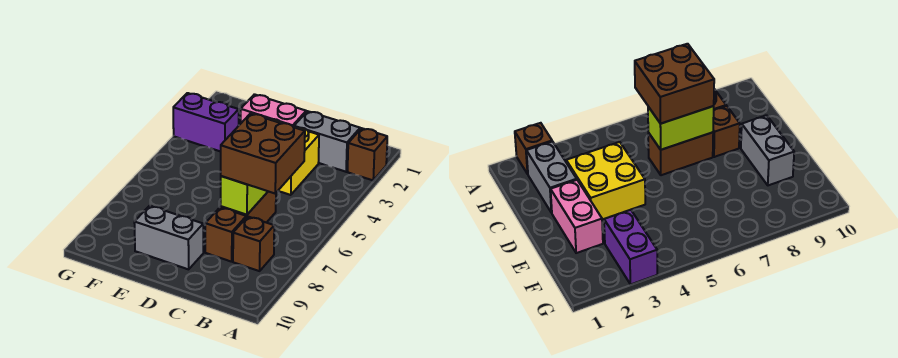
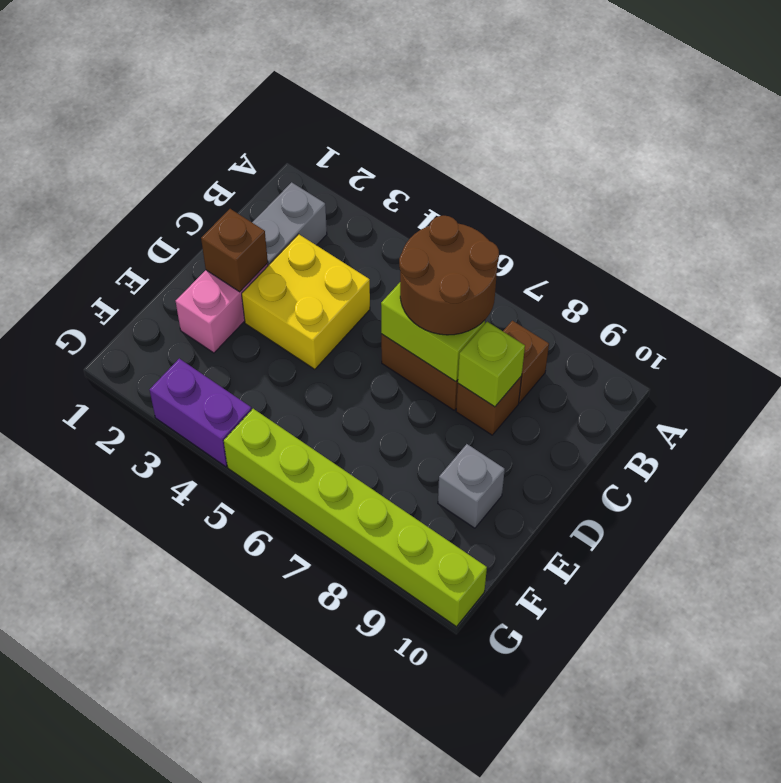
brown brick A2 level 1 -> brown brick D2 level 2
brown brick B6:C7 level 3 -> brown round brick B6:C7 level 3
none -> lime brick C8 level 2
grey brick D9:E9 level 1 -> grey brick E9 level 1
purple brick F3:G3 level 1 -> purple brick G3:G4 level 1
none -> lime brick G5:G10 level 1

